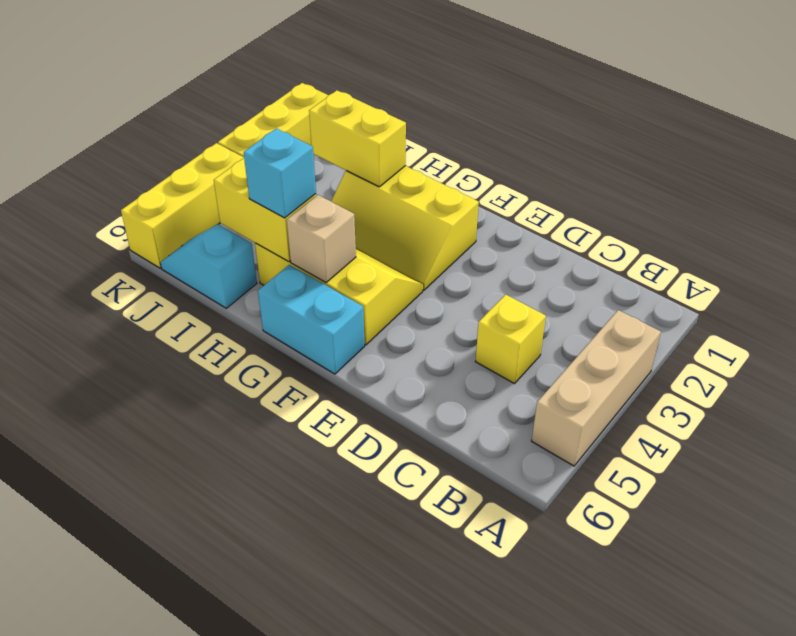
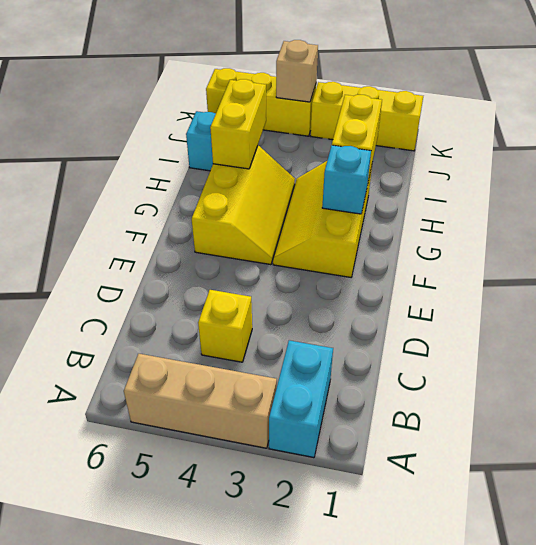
cyan brick F6:G6 level 1 -> cyan brick A2:B2 level 1
tan brick G5 level 2 -> tan brick K4 level 2
cyan brick H5 level 3 -> cyan brick G2 level 2

